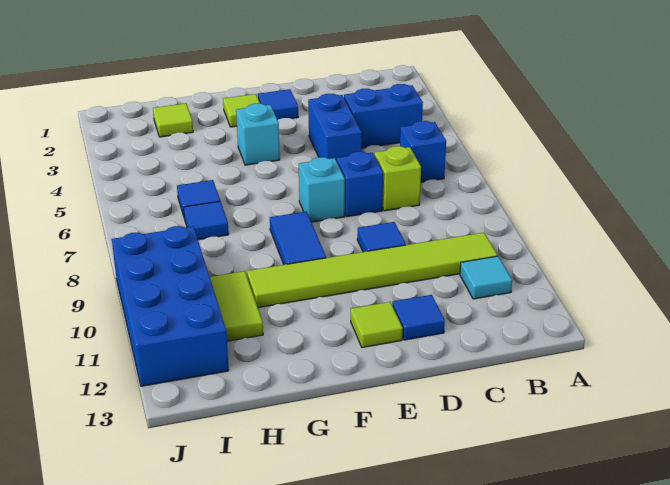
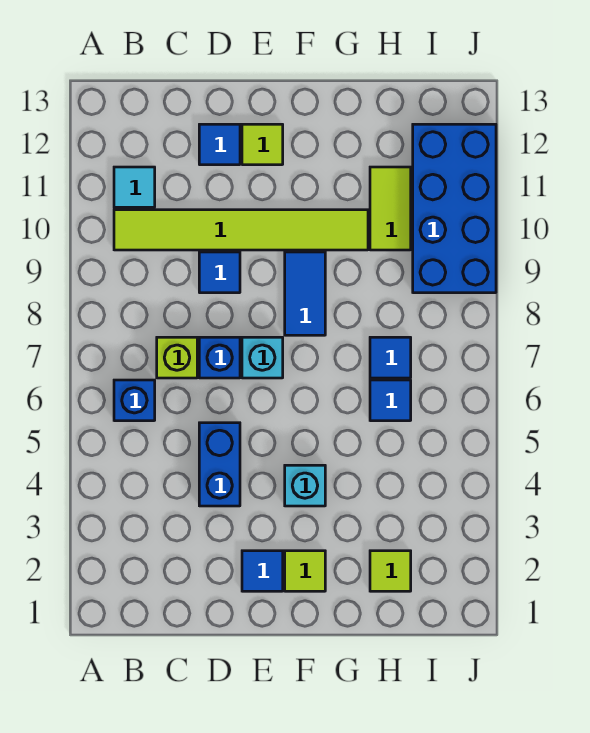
blue brick B4:C4 level 1 -> none

